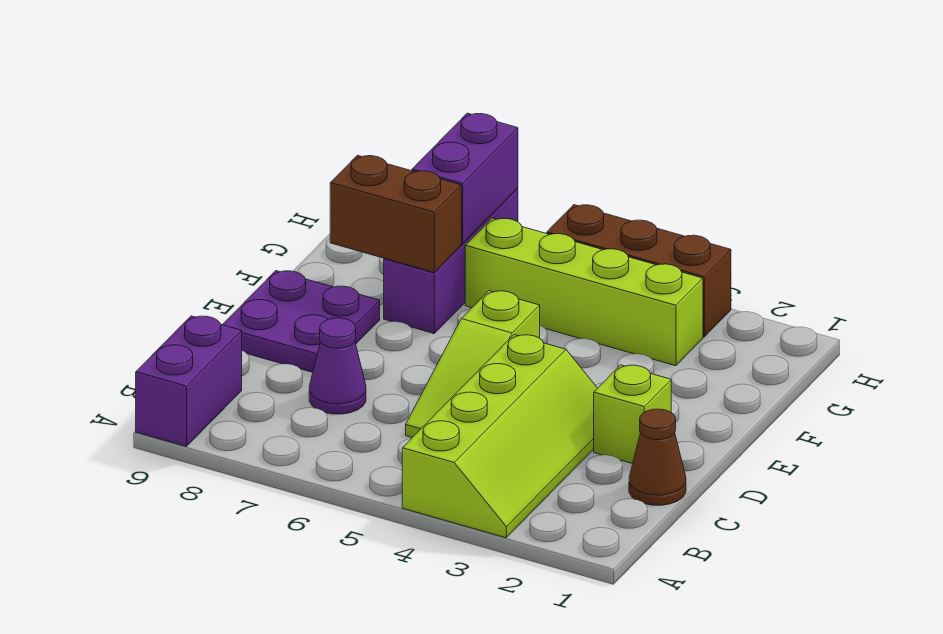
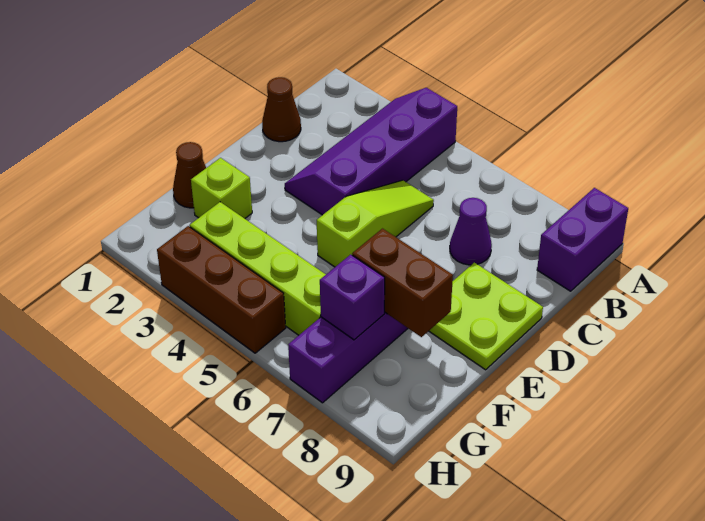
lime slope A3:D4 level 1 top 4 -> purple slope A3:D4 level 1 top 4
lime brick D2 level 1 -> lime brick F2 level 1
purple plate D8:E9 level 1 -> lime plate D8:E9 level 1
none -> brown cone F1 level 1
purple brick G7:H7 level 2 -> purple brick G7 level 2

